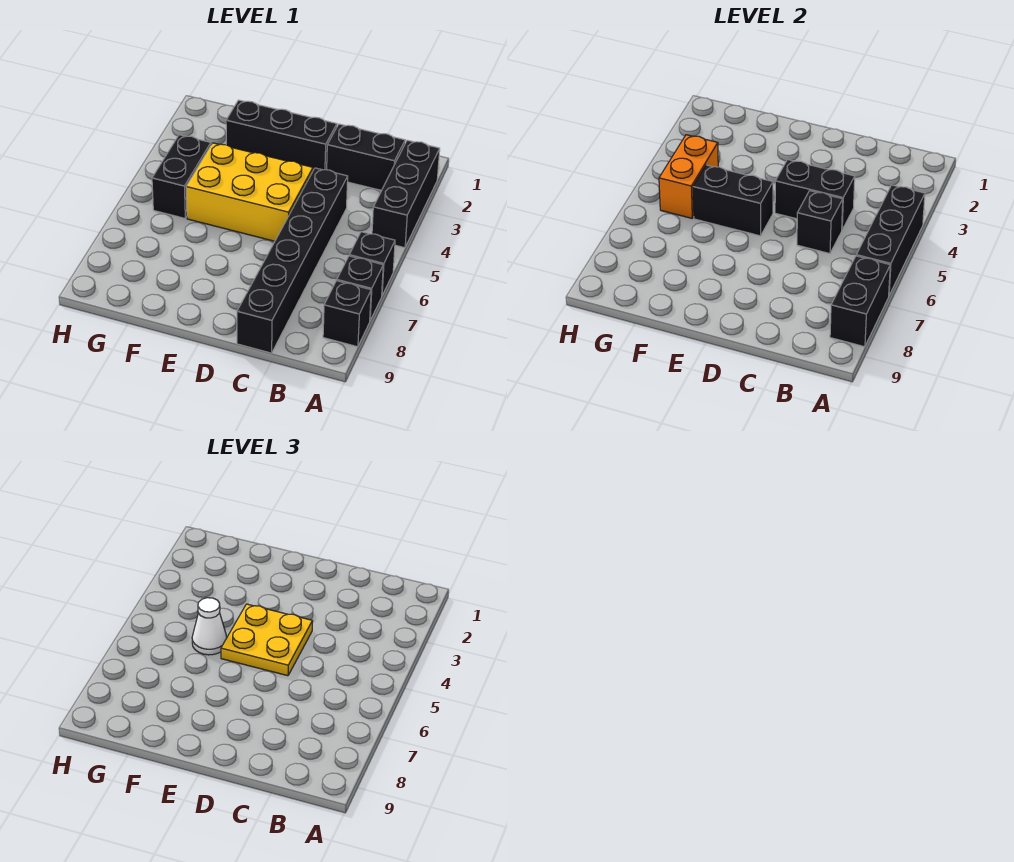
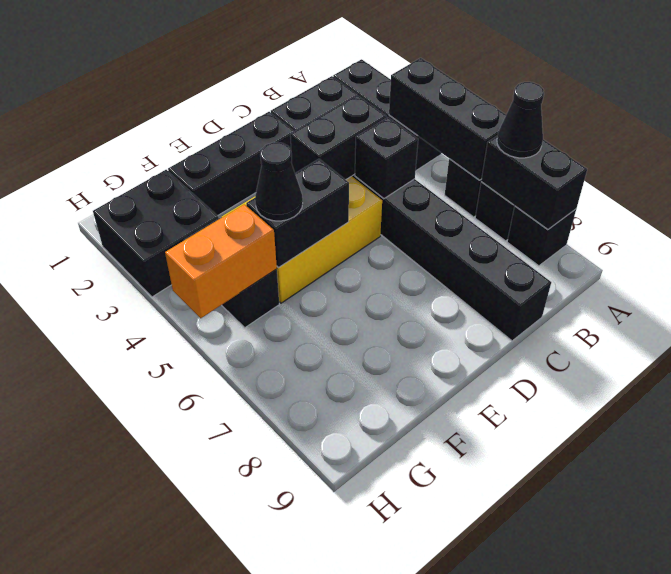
none -> black cone A7 level 3
yellow plate D4:E5 level 3 -> none
white cone F5 level 3 -> black cone F5 level 3
none -> black brick G2:H3 level 1
orange brick G4:G5 level 2 -> orange brick G5:H5 level 2

